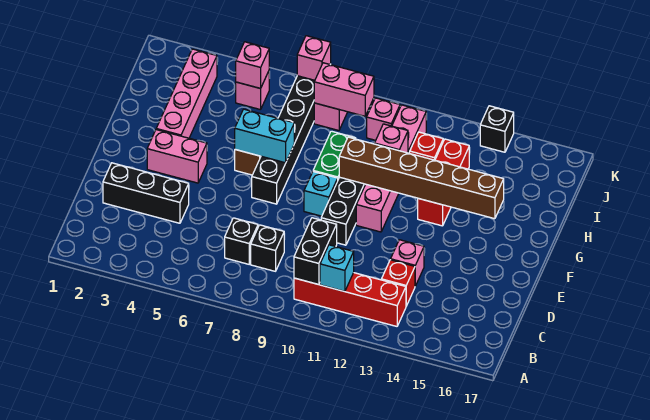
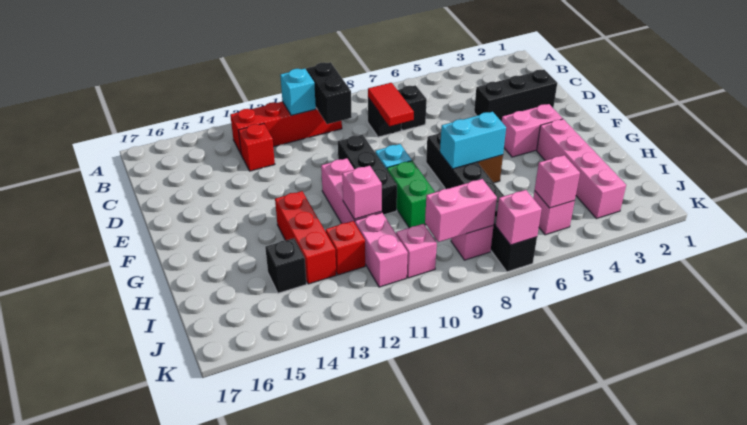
none -> red tile C8:D8 level 2
pink brick D13 level 1 -> none
brown brick G10:G15 level 2 -> none
black brick K14 level 1 -> black brick I14 level 1

